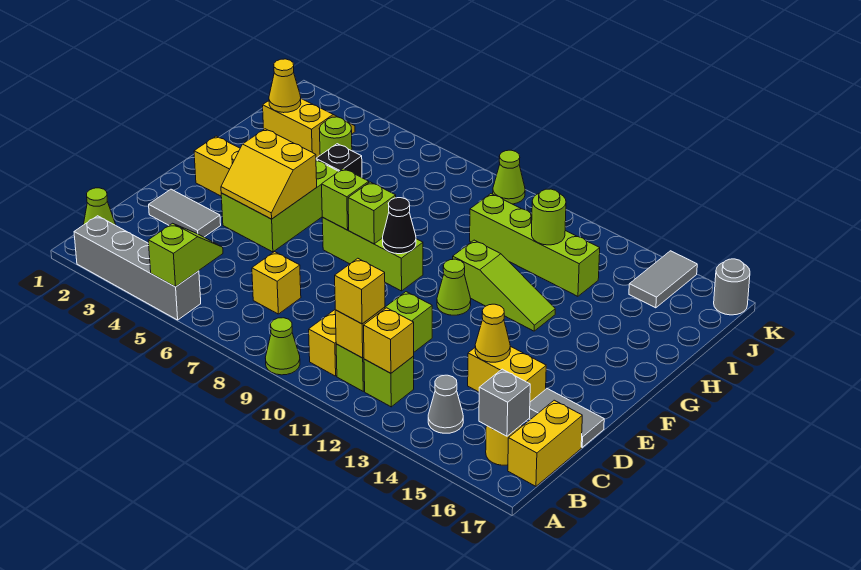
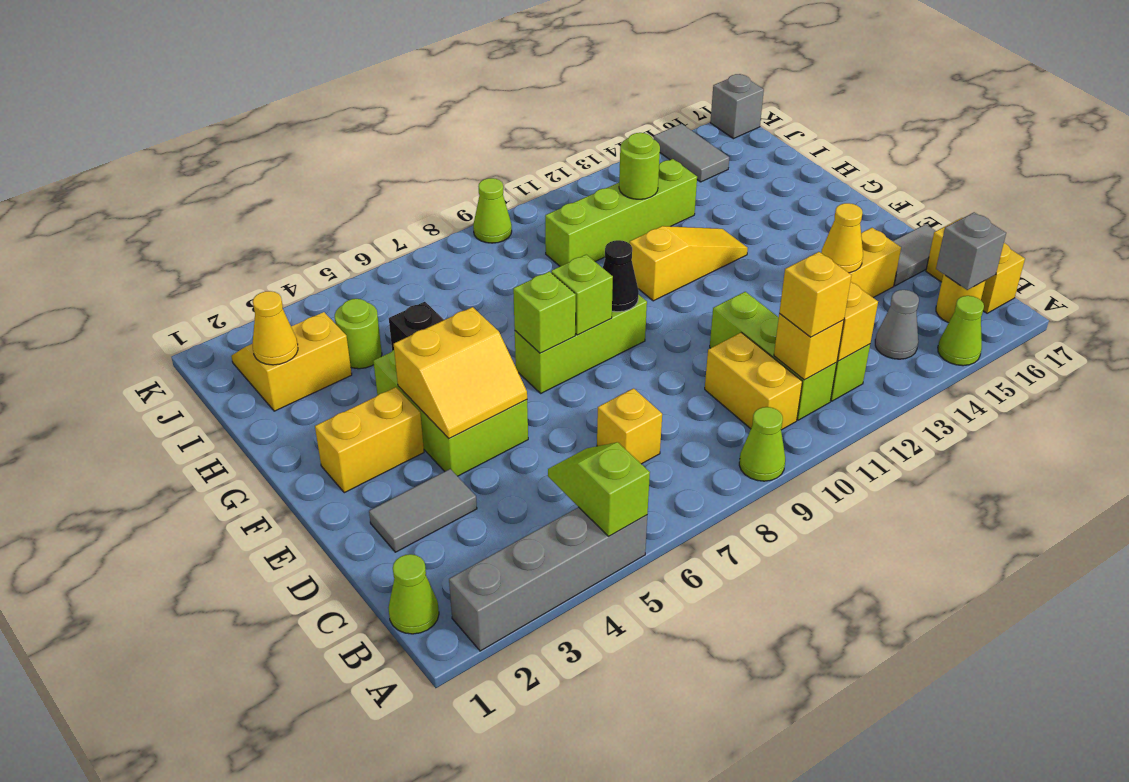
lime cone F11 level 1 -> lime cone A15 level 1
lime slope G11:G13 level 1 top 11 -> yellow slope G11:G13 level 1 top 11
grey round brick K17 level 1 -> grey brick K17 level 1

